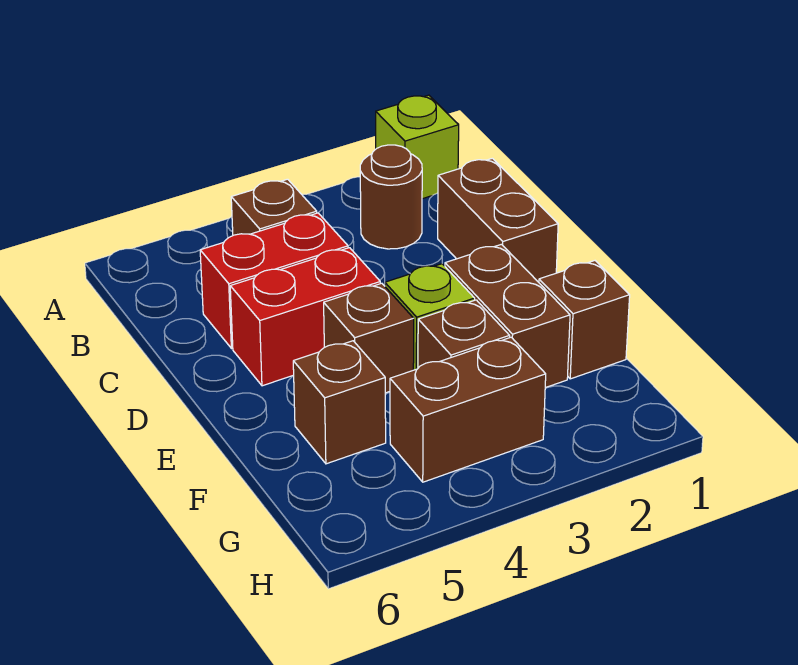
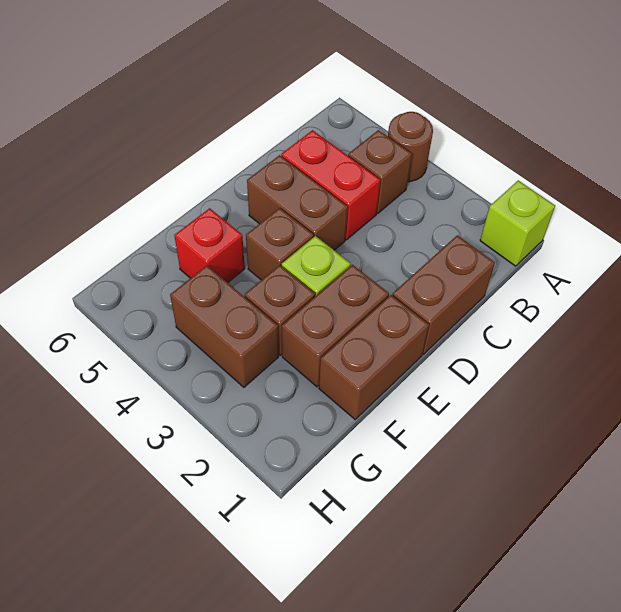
brown round brick B2 level 1 -> brown round brick A4 level 1
red brick D4:D5 level 1 -> brown brick D4:D5 level 1
brown brick F1 level 1 -> brown brick E1:F1 level 1
brown brick F5 level 1 -> red brick F5 level 1

